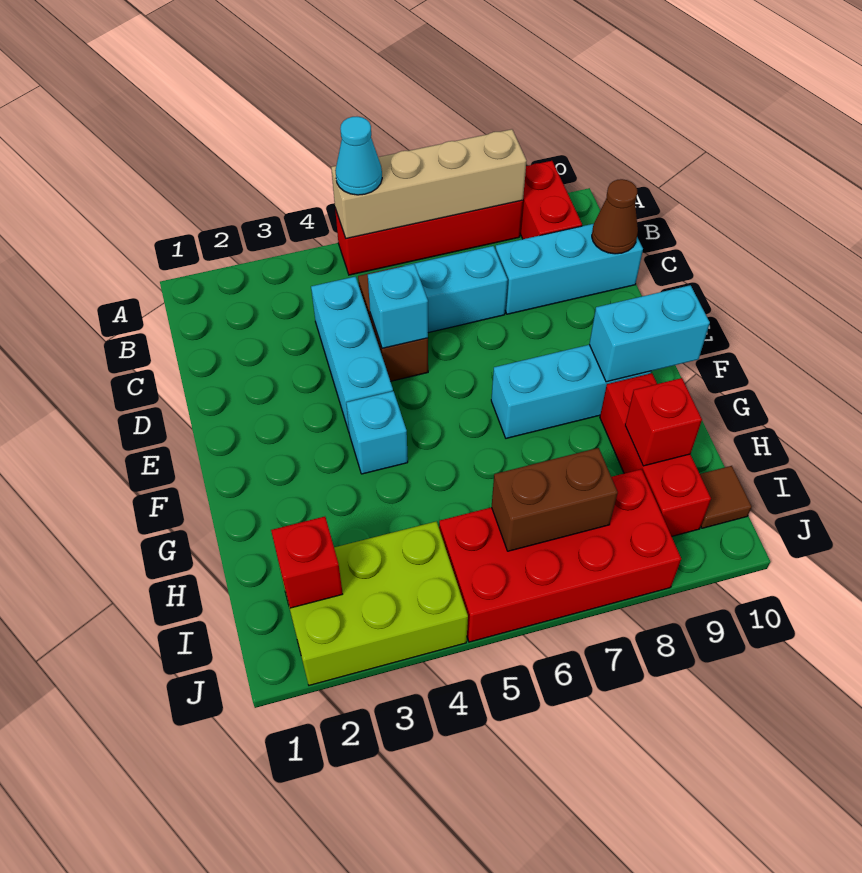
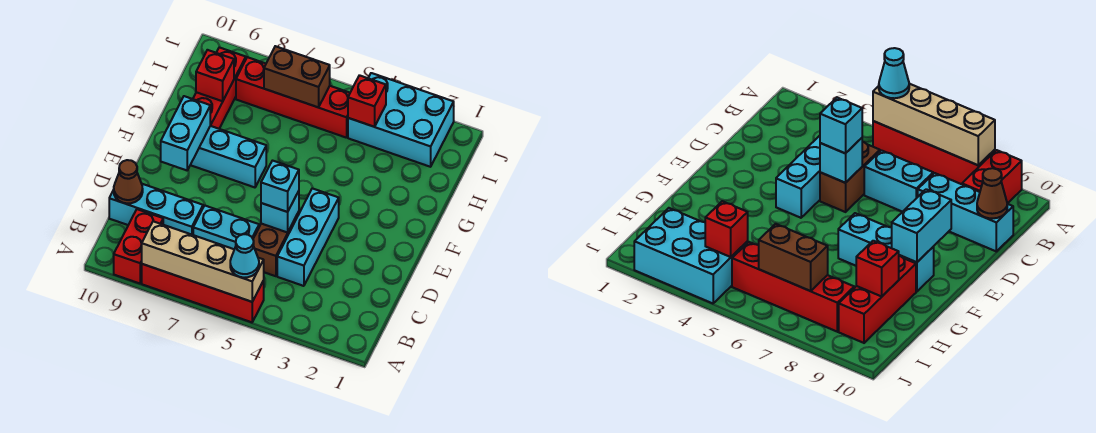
cyan brick F4 level 1 -> cyan brick D5 level 3
cyan brick F9:F10 level 2 -> cyan brick E9:F9 level 2
lime brick I2:J4 level 1 -> cyan brick I2:J4 level 1
red brick I2 level 2 -> red brick I4 level 2
red brick I5:J8 level 1 -> red brick I5:I8 level 1
brown tile I10 level 1 -> none

